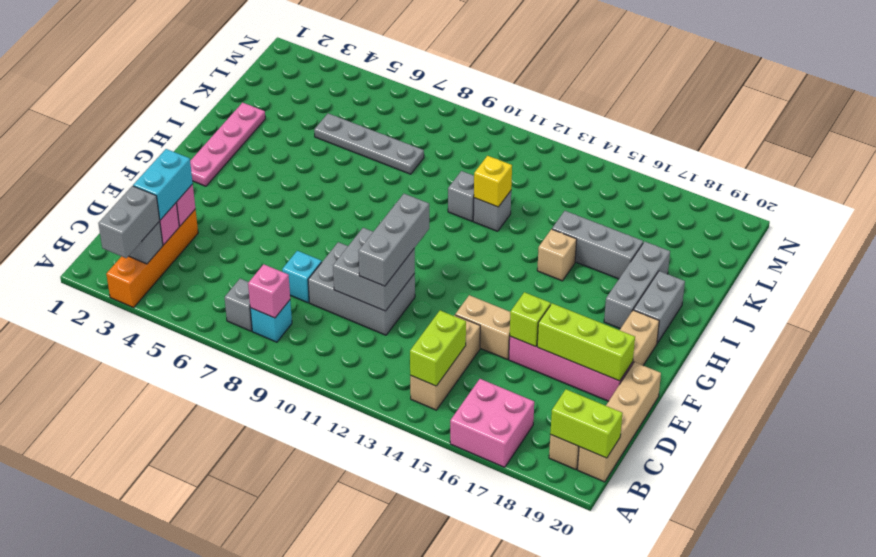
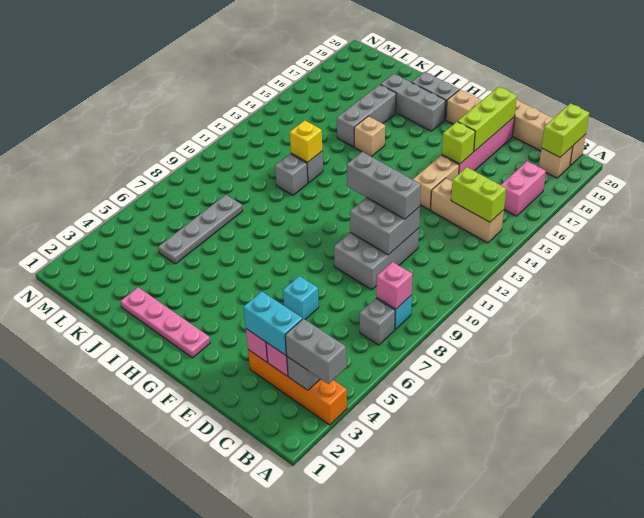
pink brick A16:B17 level 1 -> pink brick B16:B17 level 1
cyan brick D8 level 1 -> cyan brick E6 level 1

